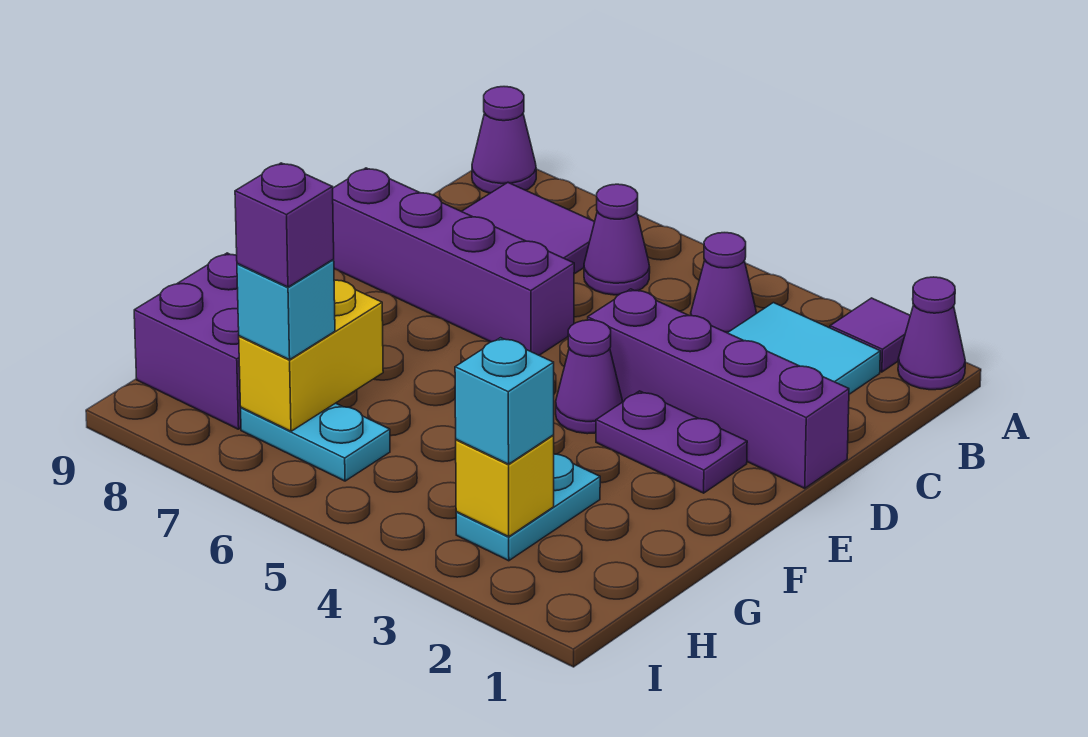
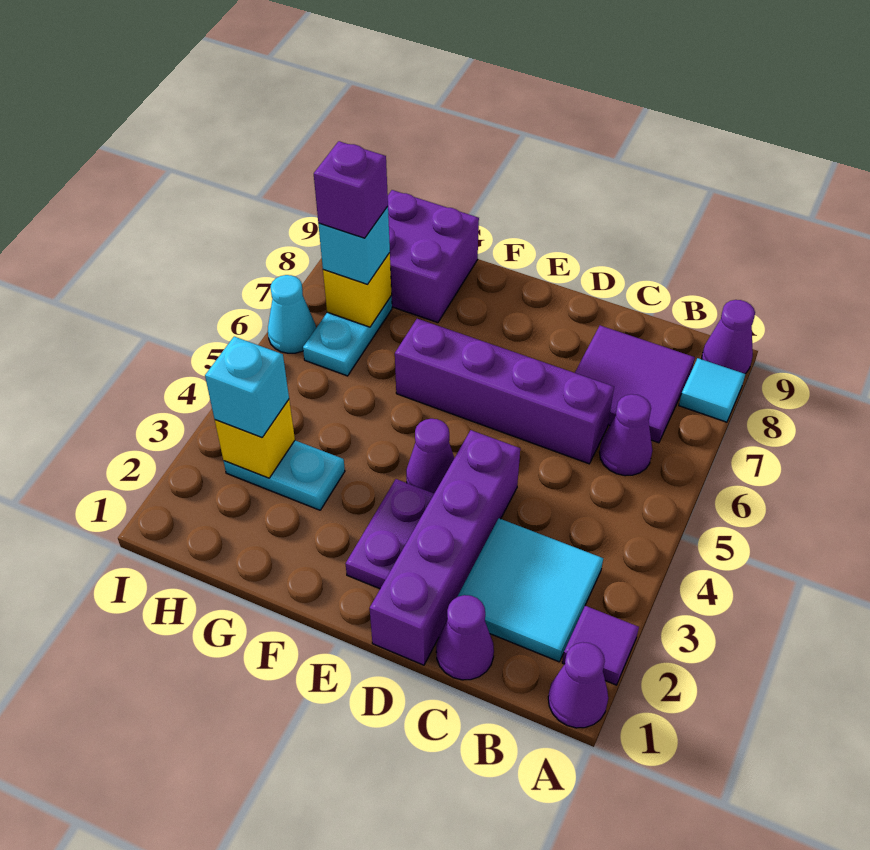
none -> cyan tile A8 level 1
purple cone B4 level 1 -> purple cone C1 level 1
purple brick D6:D9 level 1 -> purple brick C6:F6 level 1
yellow brick G7:H7 level 2 -> yellow brick H7 level 2
none -> cyan cone I6 level 1

